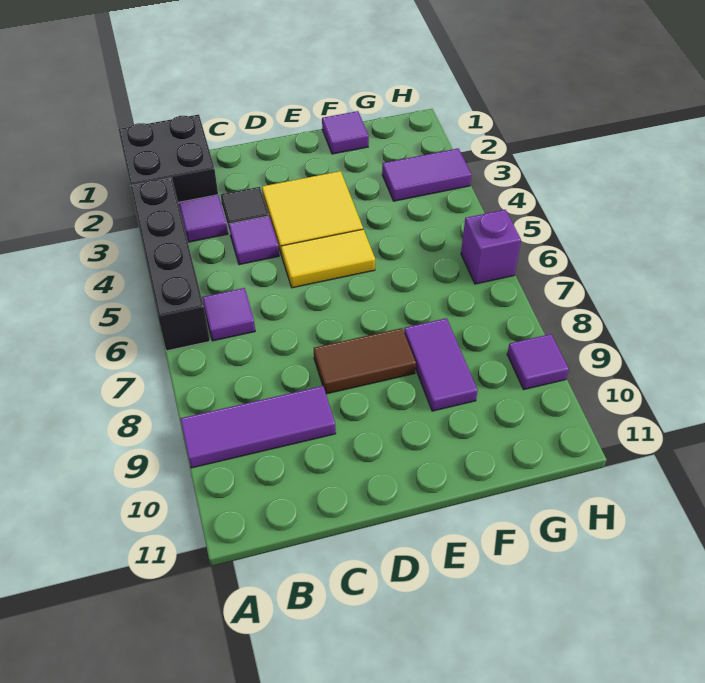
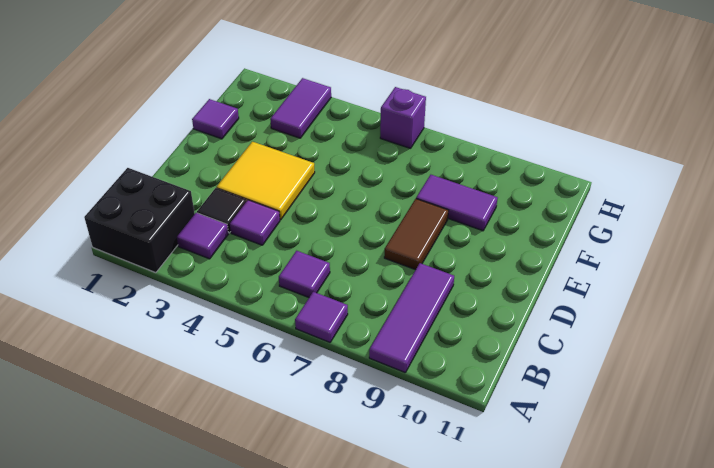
black brick A3:A6 level 1 -> none
yellow tile D5:E5 level 1 -> none
purple tile H9 level 1 -> purple tile A7 level 1

